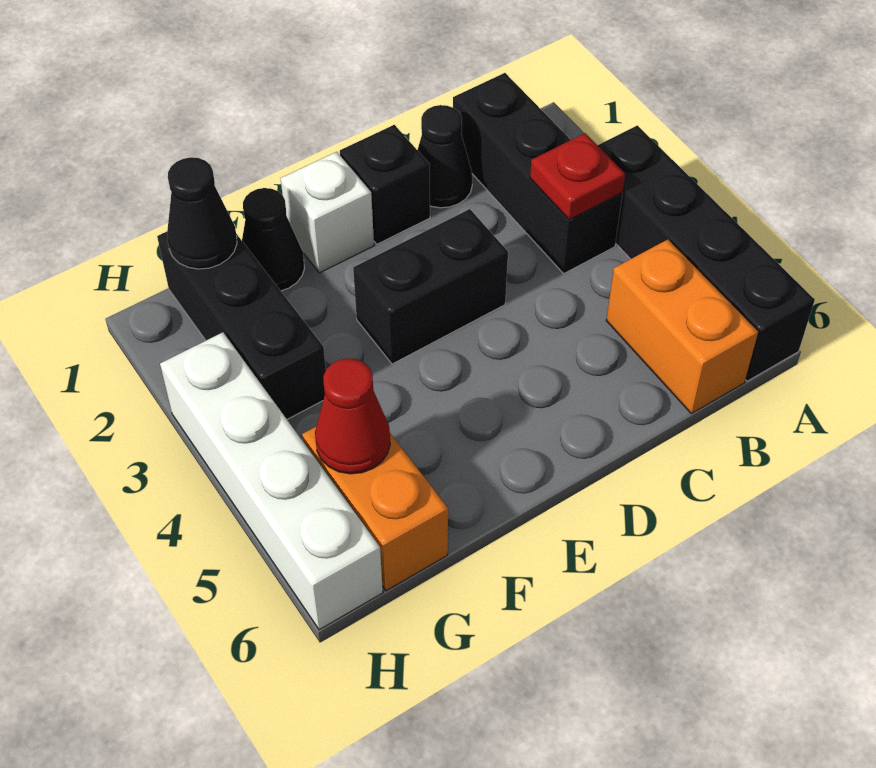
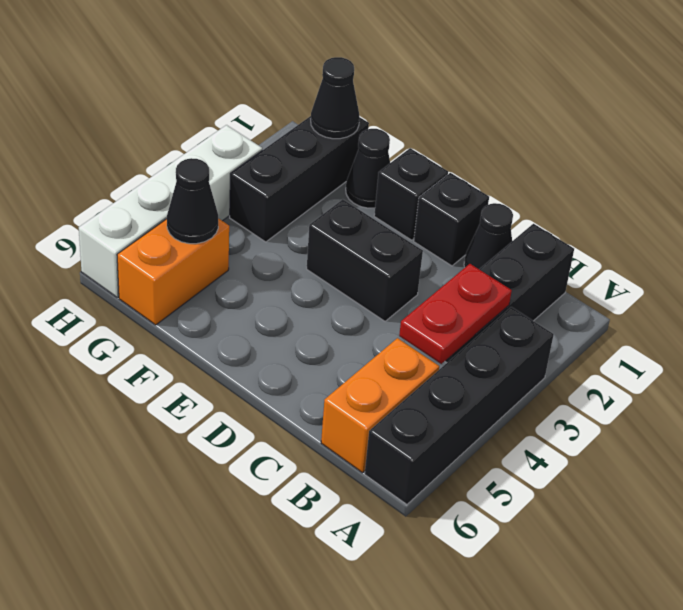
red plate B3 level 2 -> red plate B3:B4 level 2
white brick E1 level 1 -> black brick E1 level 1
red cone G5 level 2 -> black cone G5 level 2

